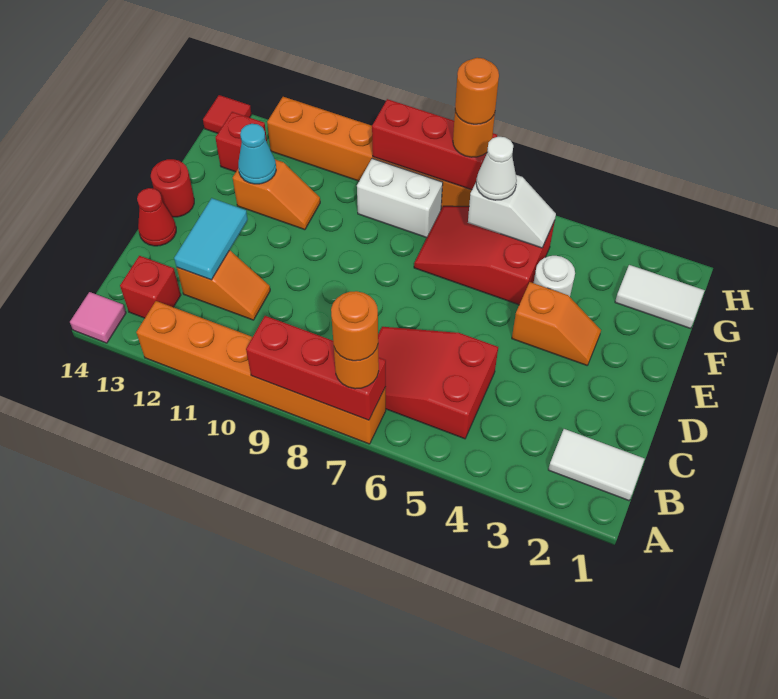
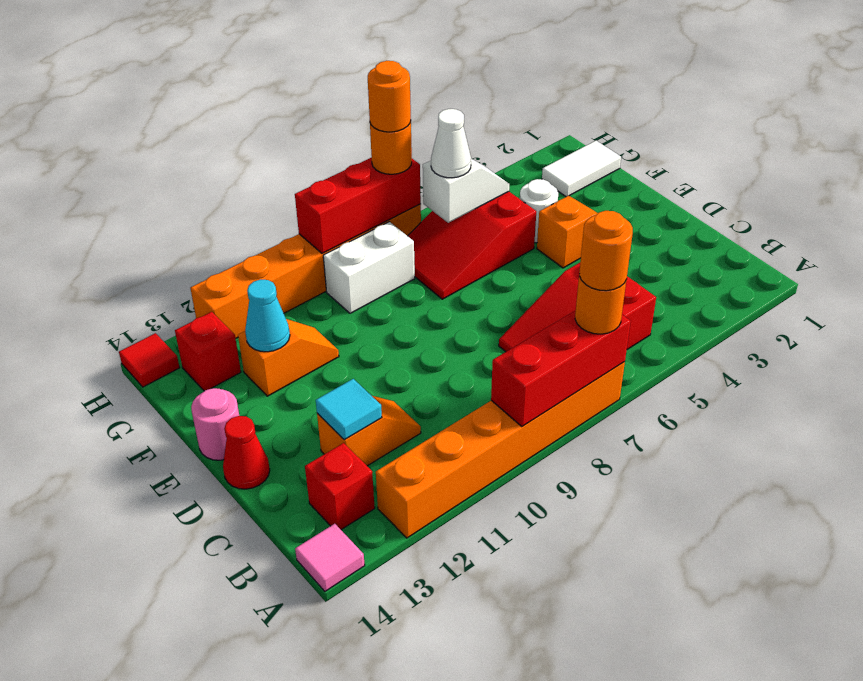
white tile B1:B2 level 1 -> none
cyan tile C12:D12 level 2 -> cyan tile C12 level 2
red round brick E14 level 1 -> pink round brick E14 level 1

